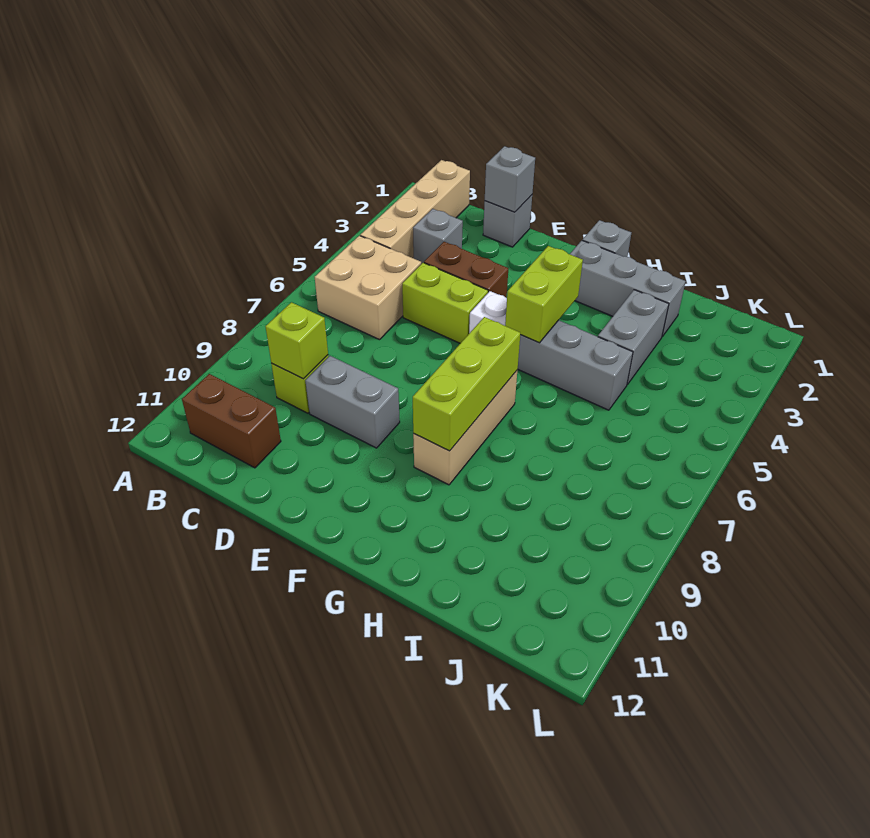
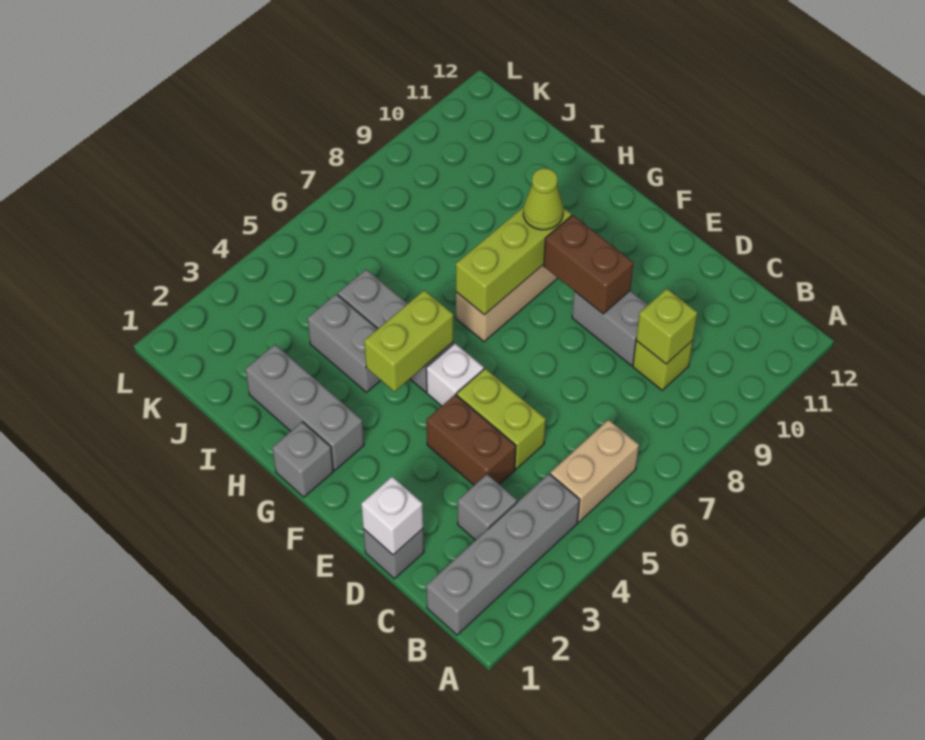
tan brick B1:B4 level 1 -> grey brick B1:B4 level 1
tan brick B5:C6 level 1 -> tan brick B5:B6 level 1
brown brick B11:C11 level 1 -> brown brick E9:F9 level 2
grey brick D1 level 2 -> white brick D1 level 2
none -> lime cone G9 level 3
grey brick I3:I4 level 1 -> grey brick H4:I4 level 1

